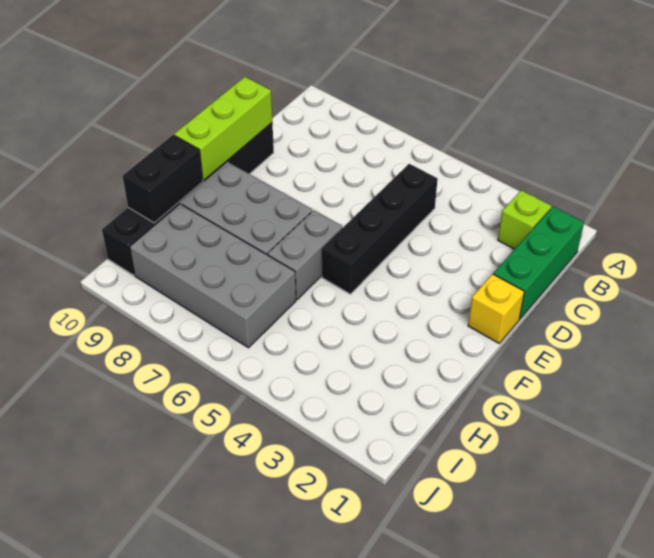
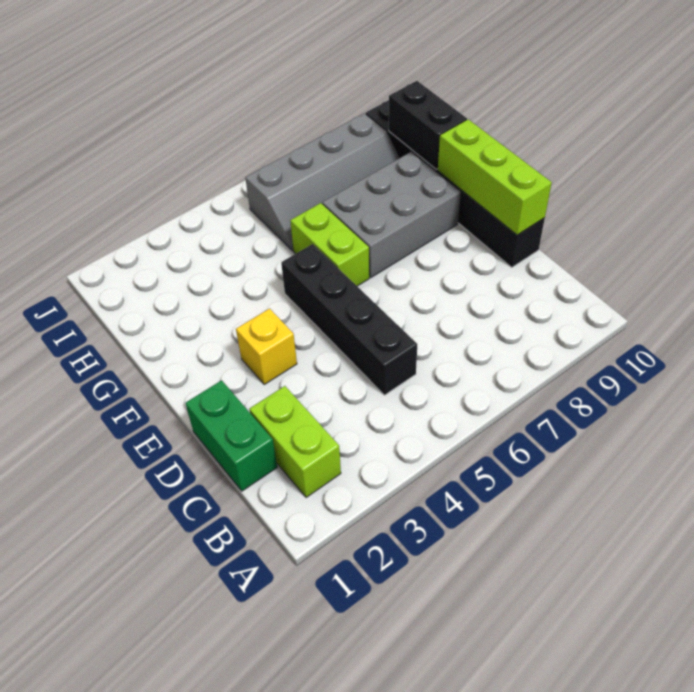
green brick B1:D1 level 1 -> green brick C1:D1 level 1
lime brick B2 level 1 -> lime brick B2:C2 level 1
yellow brick E1 level 1 -> yellow brick E3 level 1
grey brick F6:G6 level 1 -> lime brick F6:G6 level 1
grey brick H6:I9 level 1 -> grey slope H6:I9 level 1 top I

